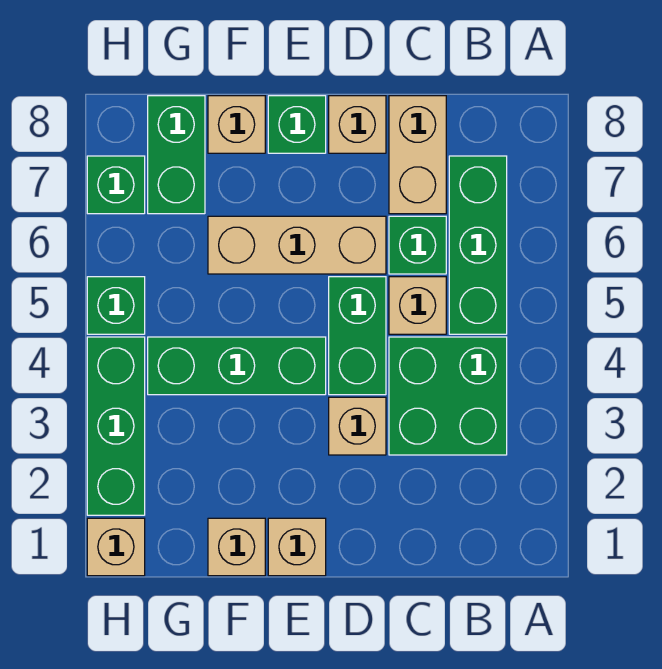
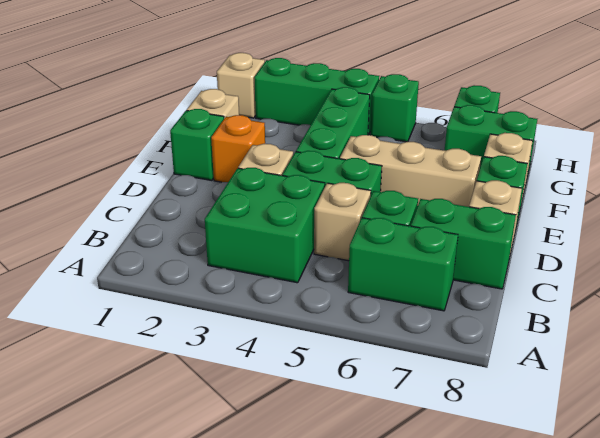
green brick B5:B7 level 1 -> green brick B6:B7 level 1
tan brick C7:C8 level 1 -> green brick C7:C8 level 1
tan brick D6:F6 level 1 -> tan brick E5:E7 level 1
tan brick E1 level 1 -> green brick E1 level 1
none -> orange brick E2 level 1

